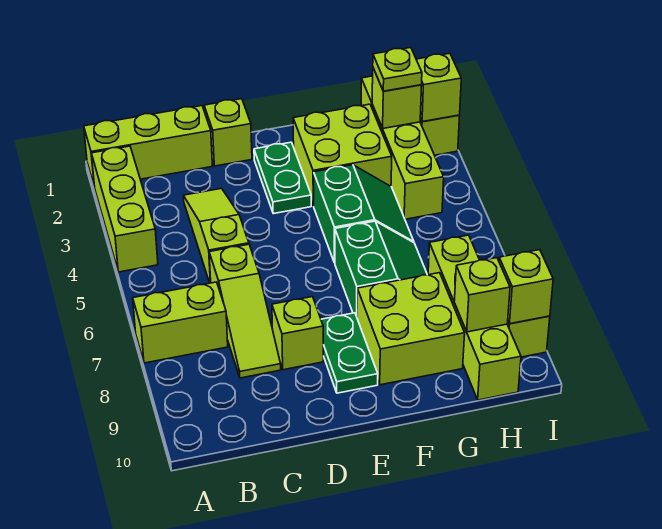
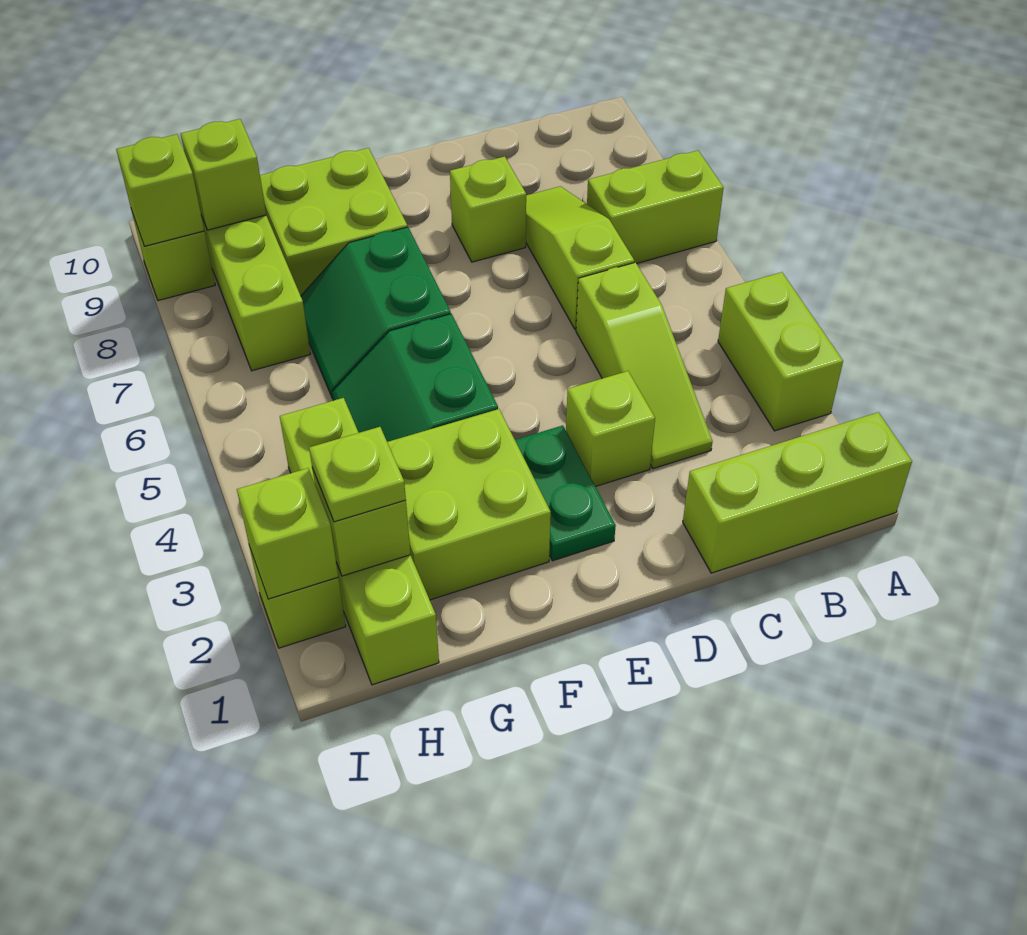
lime brick A2:A4 level 1 -> lime brick A3:A4 level 1
lime brick D1 level 1 -> lime brick D3 level 1
green plate E8:E9 level 1 -> none

